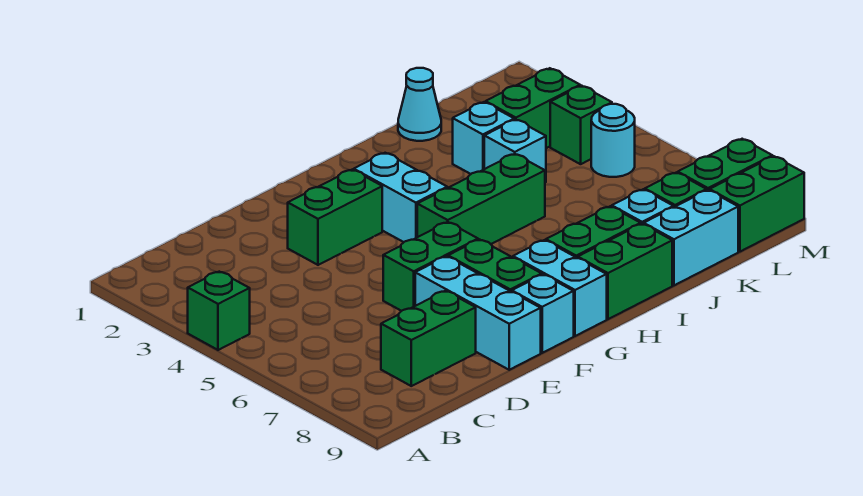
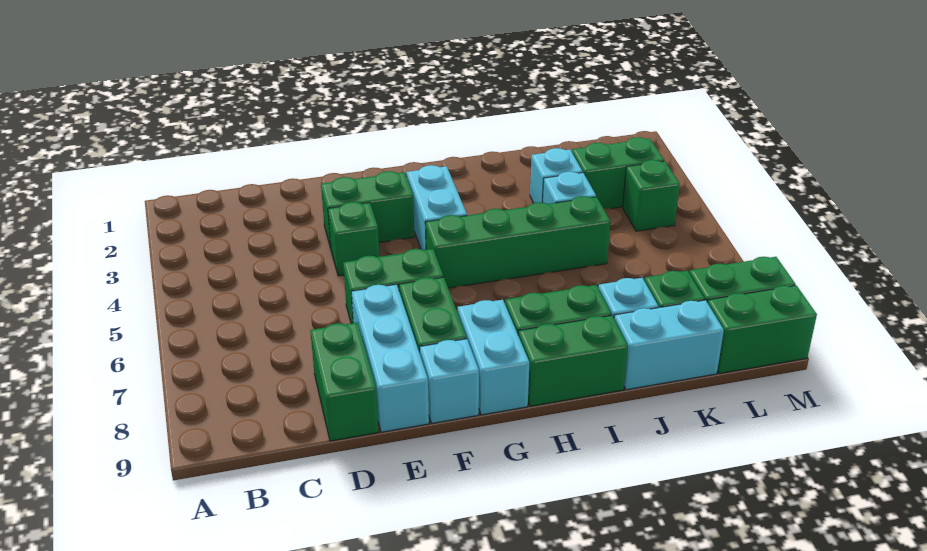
green brick A4 level 1 -> green brick E4 level 1
green brick C8:D8 level 1 -> green brick D8:D9 level 1
green brick G5:I5 level 1 -> green brick G5:J5 level 1
cyan cone J1 level 1 -> none
cyan round brick L5 level 1 -> none

